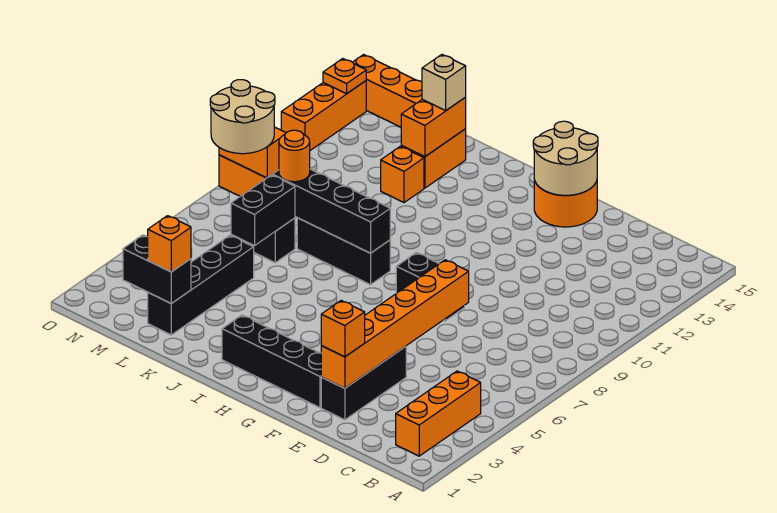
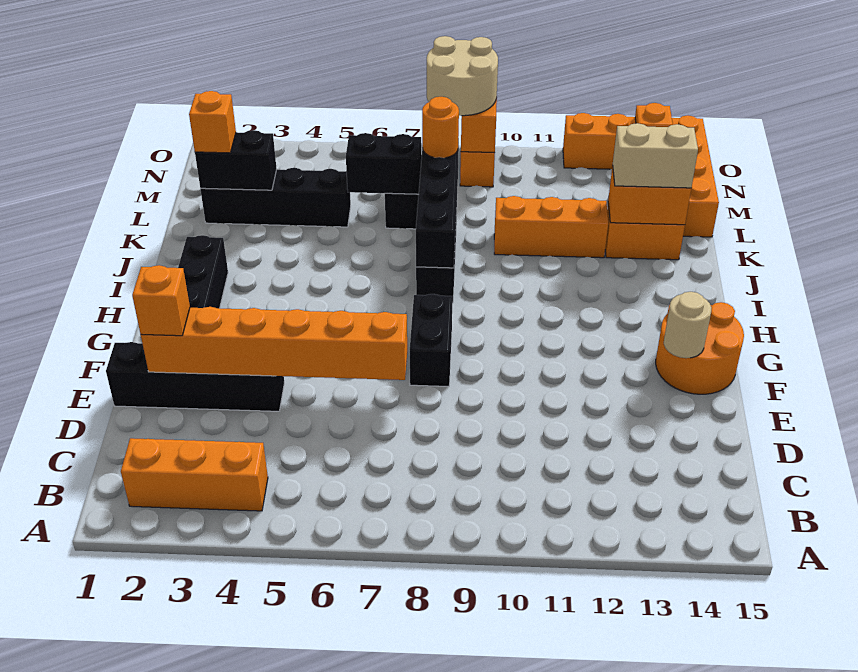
black brick E2:E4 level 1 -> black brick E1:E4 level 1
tan round brick F14:G15 level 2 -> tan round brick F14 level 2
orange brick K12 level 1 -> orange brick K10:K12 level 1
tan brick K14 level 3 -> tan brick K13:K14 level 3
black brick L2:M2 level 2 -> black brick L2:L3 level 2

